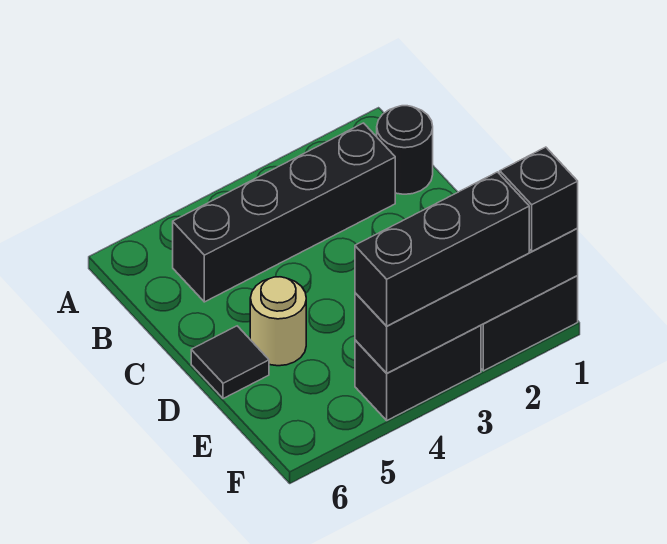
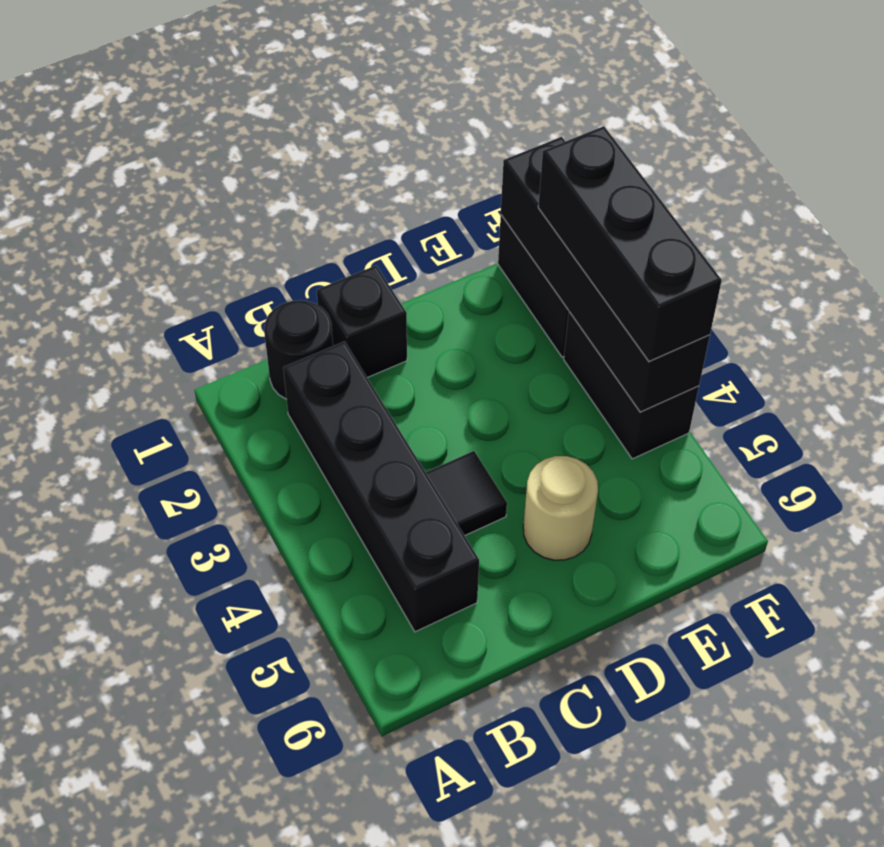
black tile D6 level 1 -> black tile C4 level 1
black brick F1 level 3 -> black brick C1 level 1

